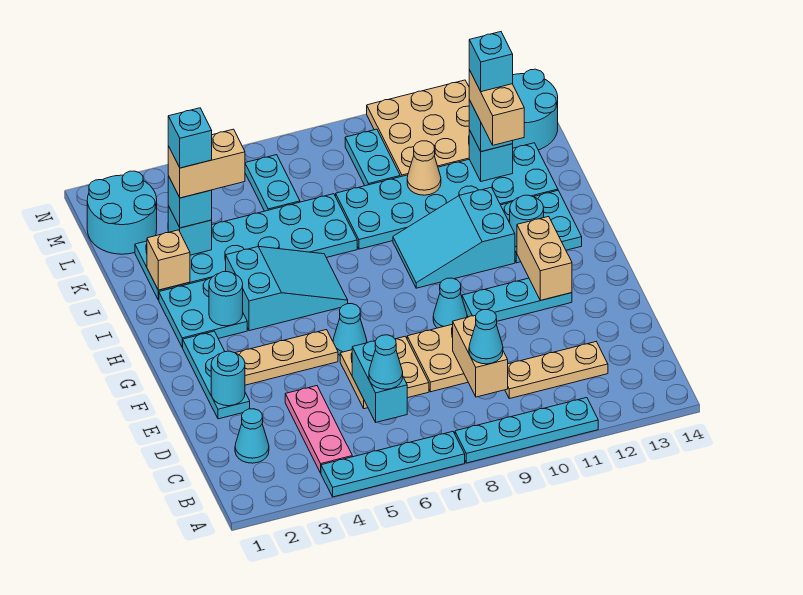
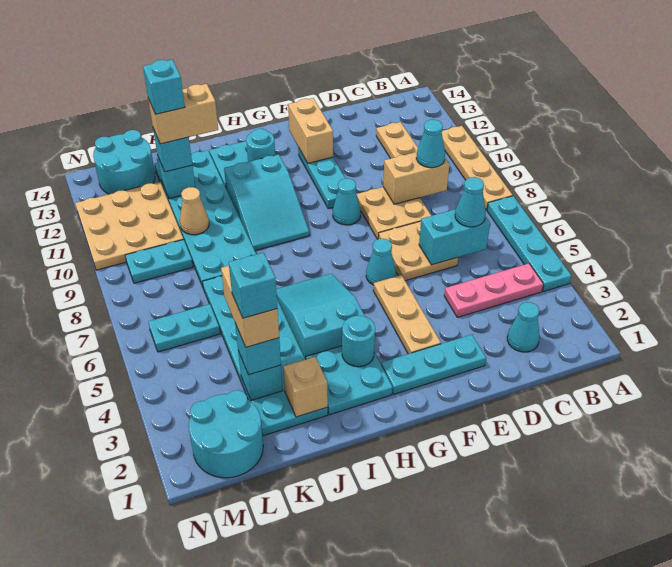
cyan plate A8:A11 level 1 -> tan plate A8:A11 level 1
cyan round brick E2 level 2 -> none
tan brick F12:G12 level 2 -> tan brick F12:F13 level 2

